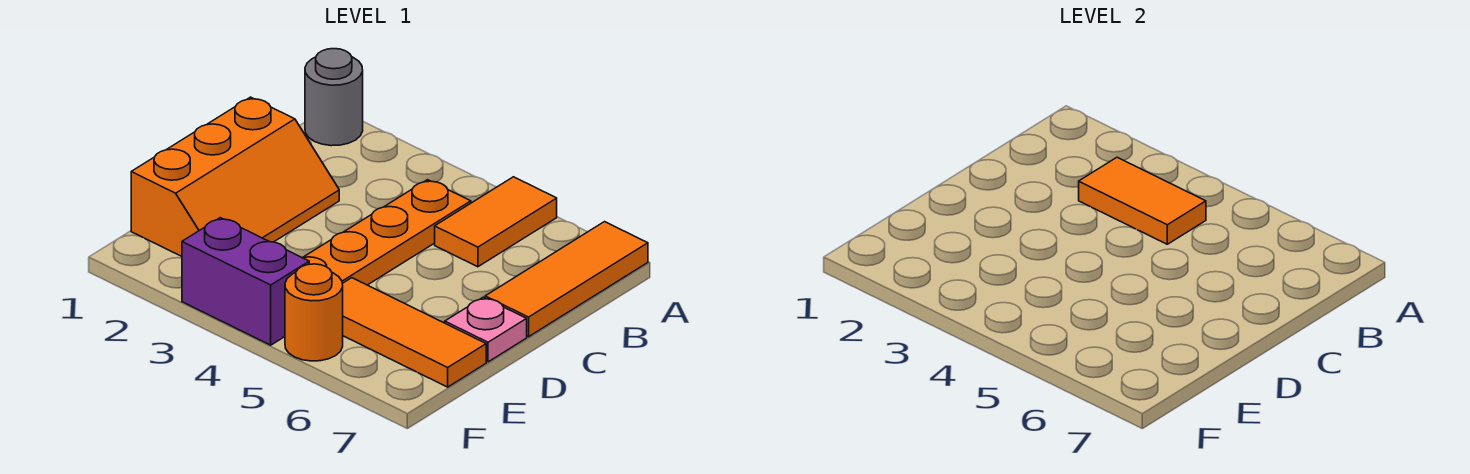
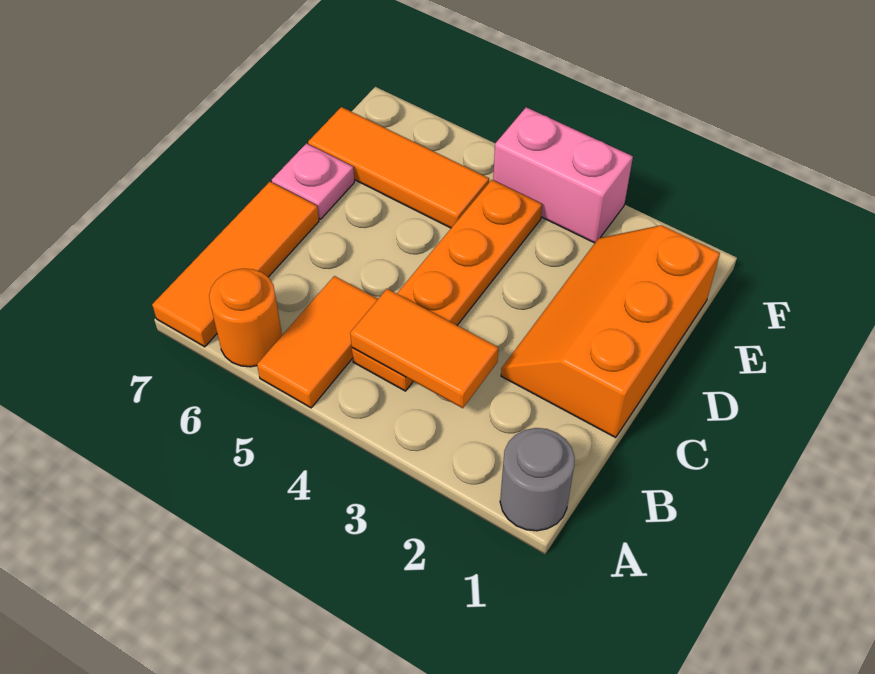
purple brick F3:F4 level 1 -> pink brick F3:F4 level 1
orange round brick F5 level 1 -> orange round brick A6 level 1

